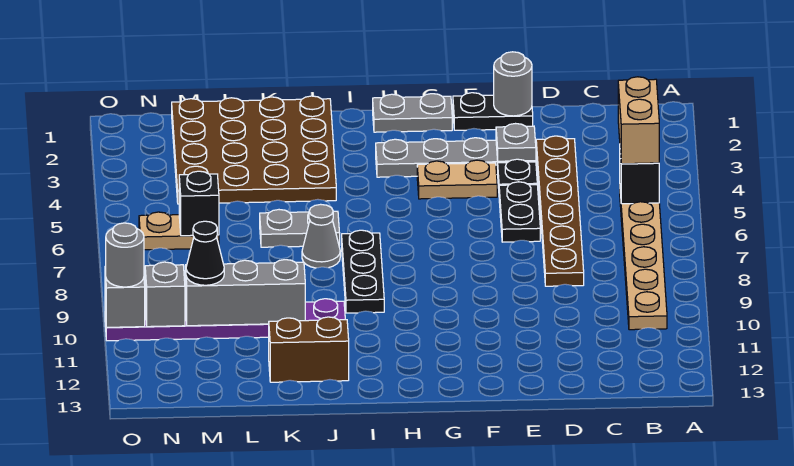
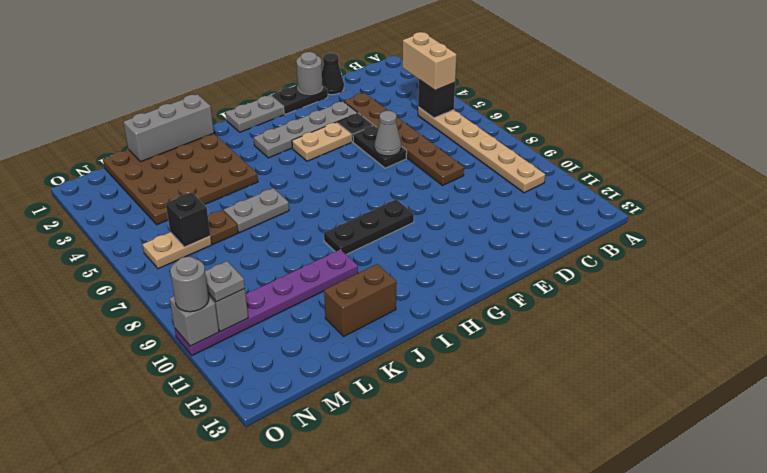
grey plate E3 level 2 -> grey plate N10 level 3
black plate I7:I9 level 1 -> black plate G9:I9 level 1
grey cone J7 level 1 -> grey cone E6 level 2
grey brick K10:M10 level 2 -> grey brick J1:L1 level 2
none -> brown plate L6 level 1
black cone M10 level 3 -> black cone D1 level 1

